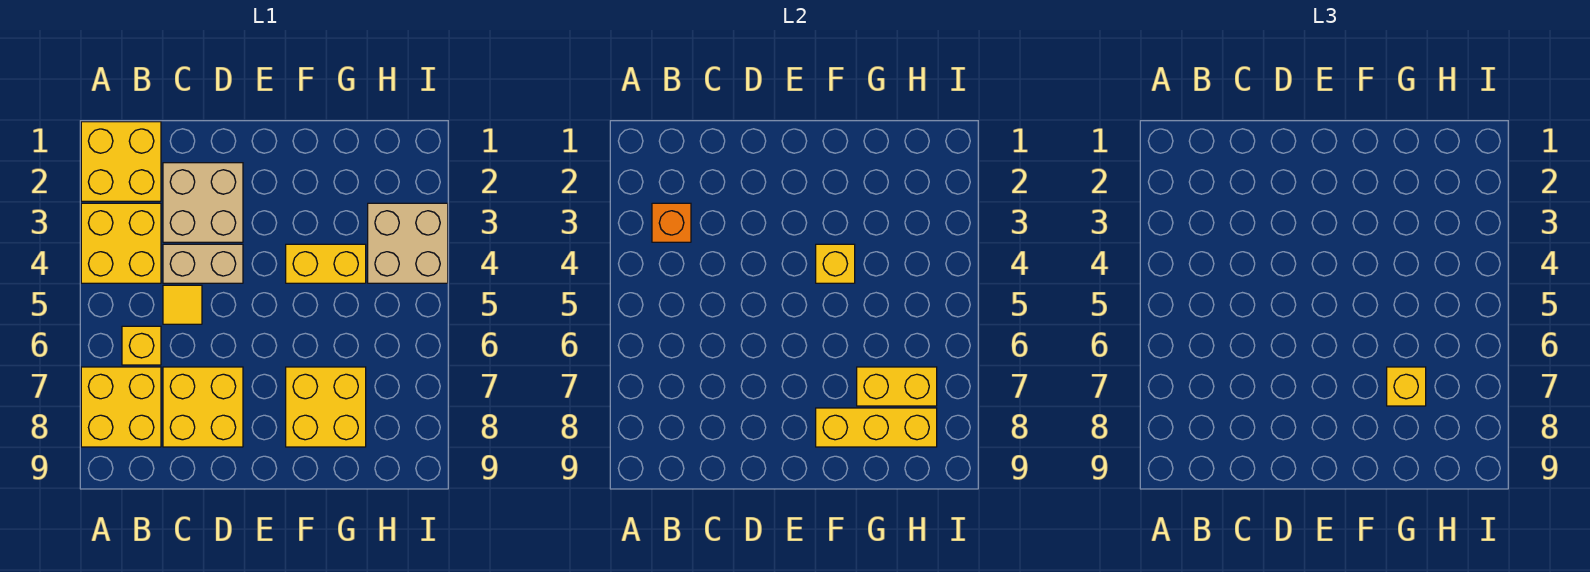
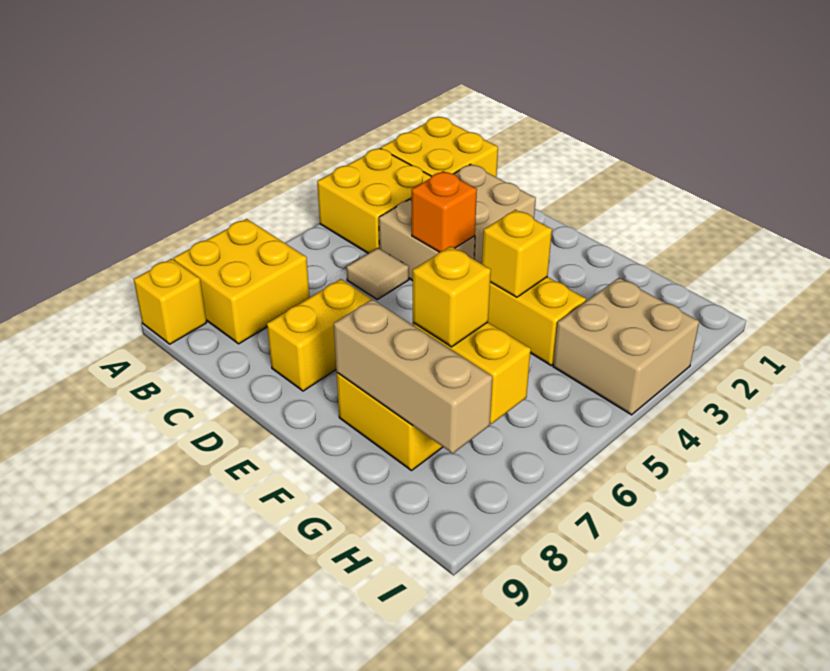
orange brick B3 level 2 -> orange brick D4 level 2
yellow brick B6 level 1 -> yellow brick A9 level 1
yellow tile C5 level 1 -> tan tile C5 level 1
yellow brick C7:D8 level 1 -> yellow brick D7:D8 level 1
yellow brick F8:H8 level 2 -> tan brick F8:H8 level 2

